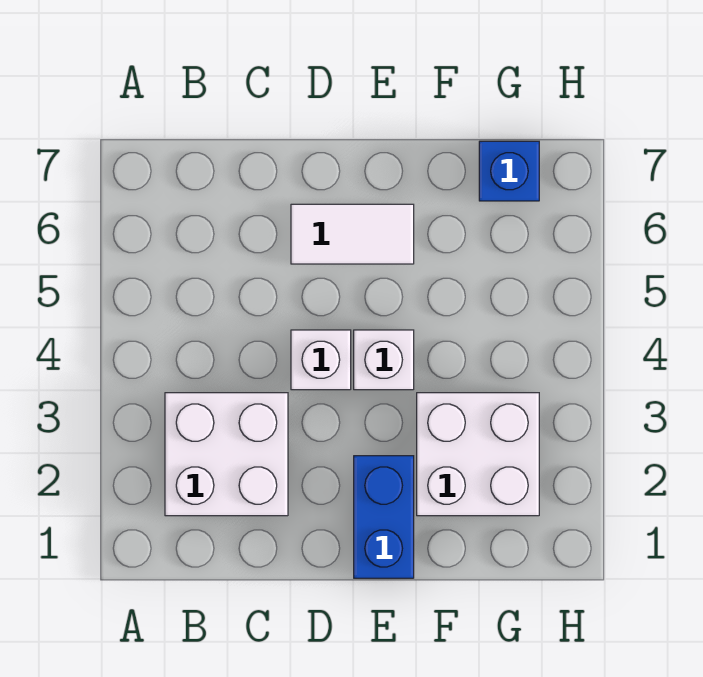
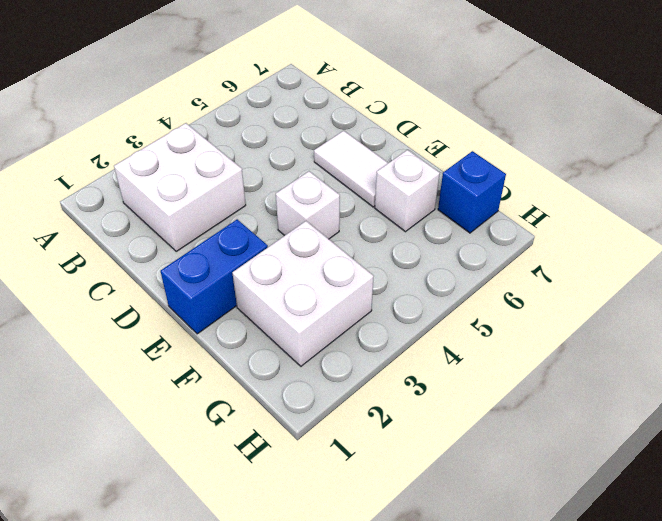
white brick D4 level 1 -> white brick F6 level 1

